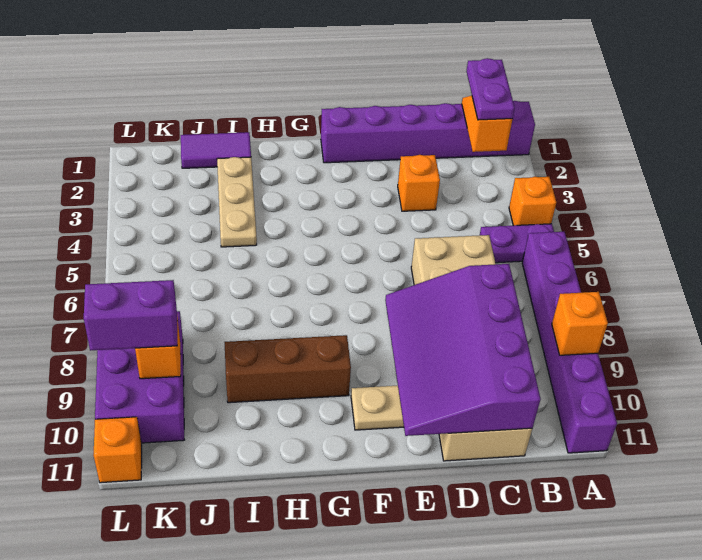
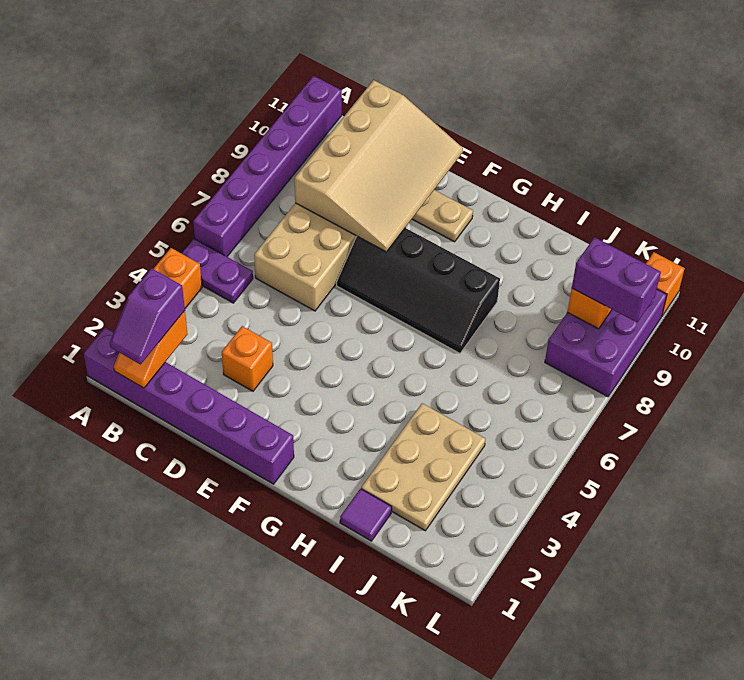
orange brick A9 level 2 -> none
purple plate B1:B2 level 3 -> purple slope B1:B2 level 3 top 2
purple slope C8:E11 level 2 top C -> tan slope C8:E11 level 2 top C
none -> black slope E7:H8 level 1 top 8
brown brick G9:I9 level 1 -> none
purple tile I1:J1 level 1 -> purple tile I1 level 1
tan plate I2:I4 level 1 -> tan plate I2:J4 level 1

